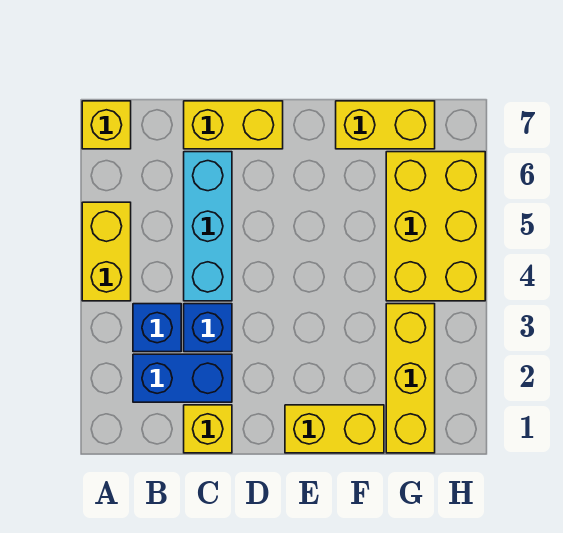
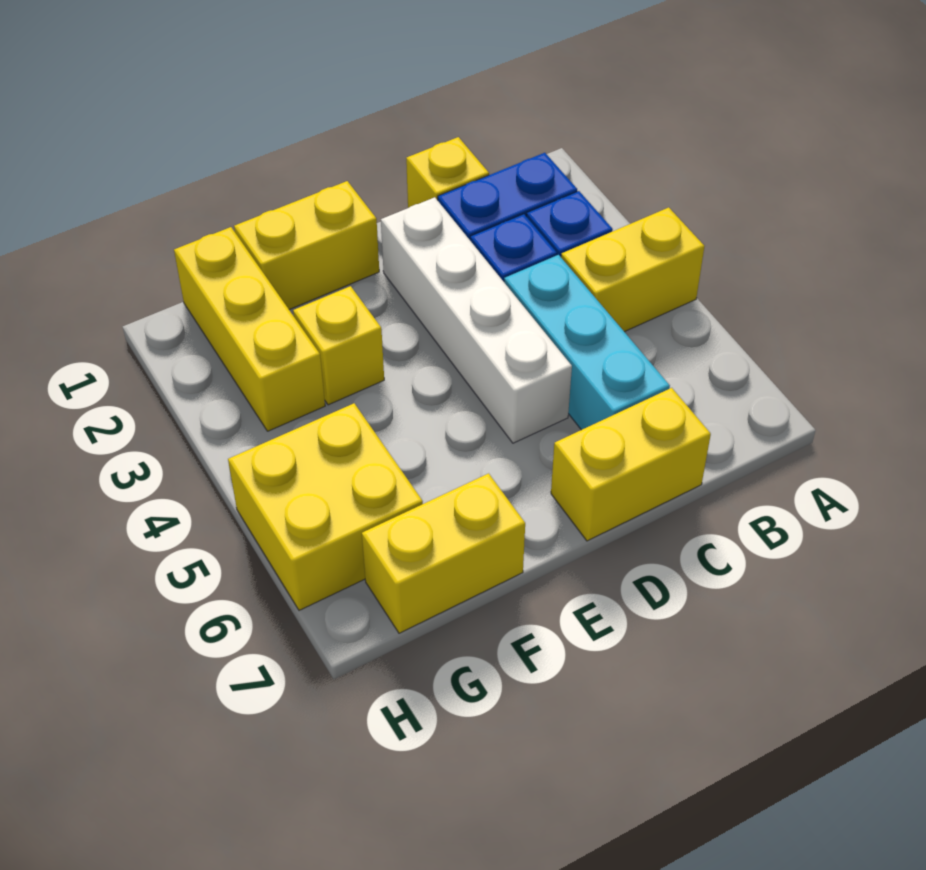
yellow brick A4:A5 level 1 -> yellow brick A4:B4 level 1
yellow brick A7 level 1 -> yellow brick F3 level 1
none -> white brick D2:D5 level 1
yellow brick G4:H6 level 1 -> yellow brick G5:H6 level 1

